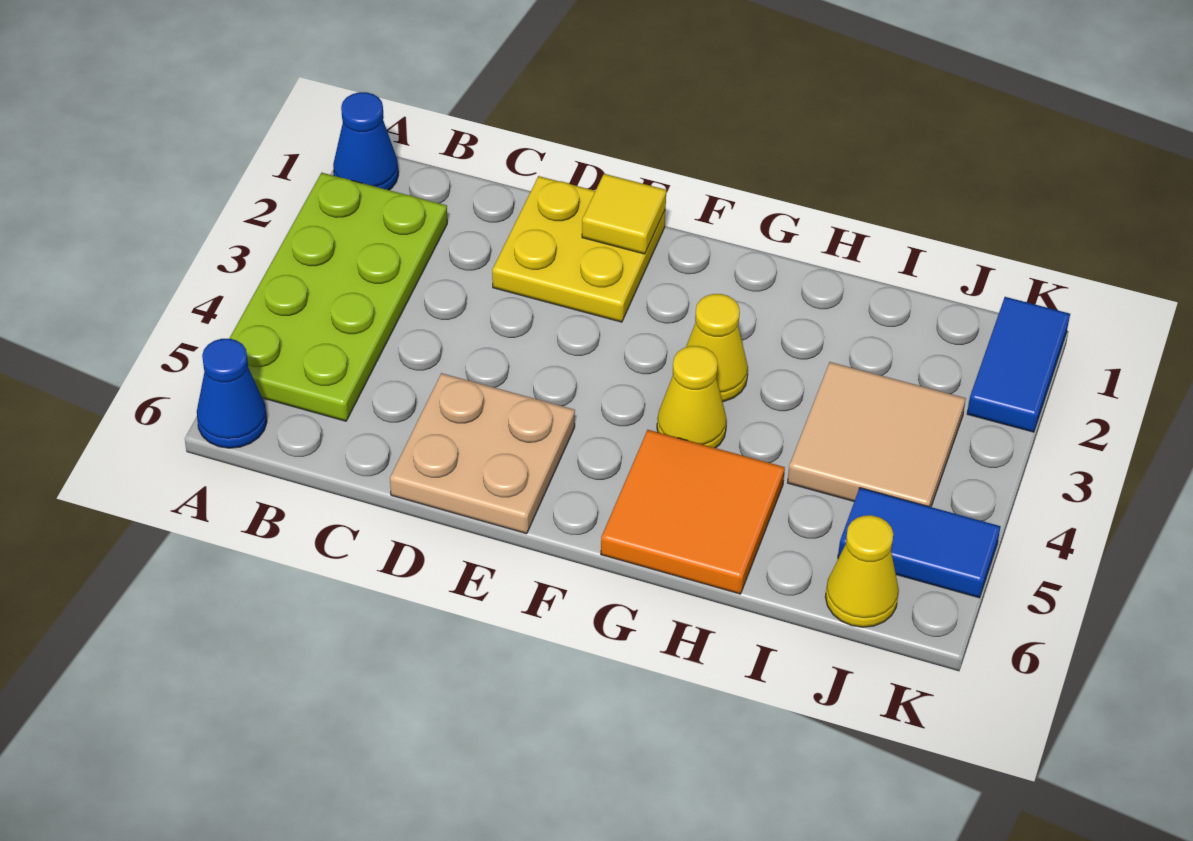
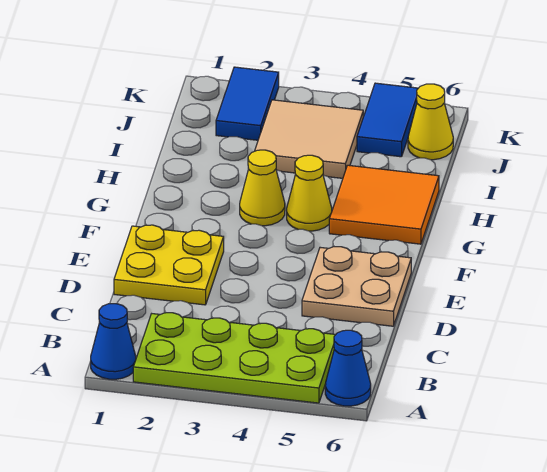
yellow tile E1 level 2 -> none
blue tile K1:K2 level 1 -> blue tile J2:K2 level 1

